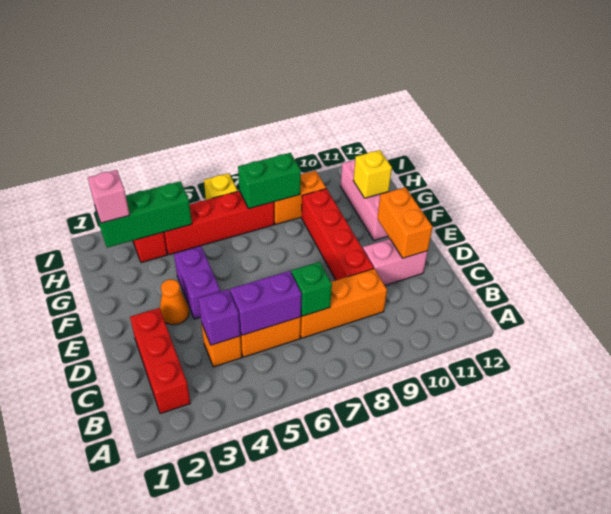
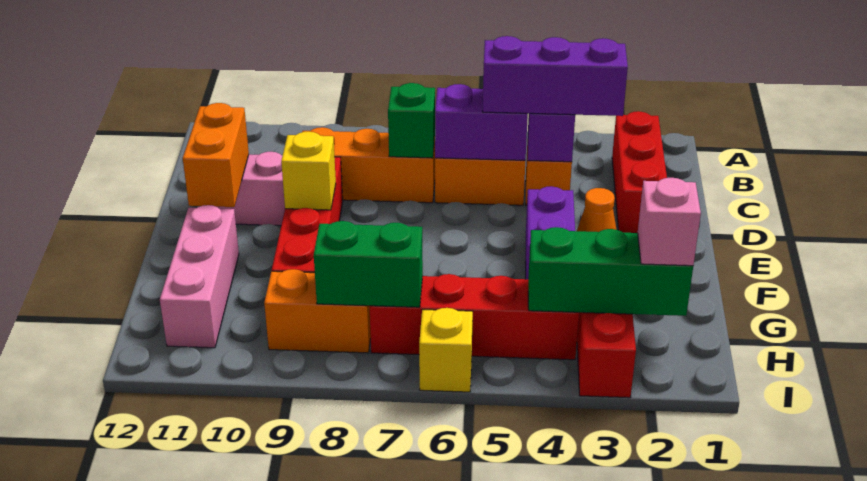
none -> purple brick C3:C5 level 3
yellow brick G11 level 2 -> yellow brick E9 level 2

